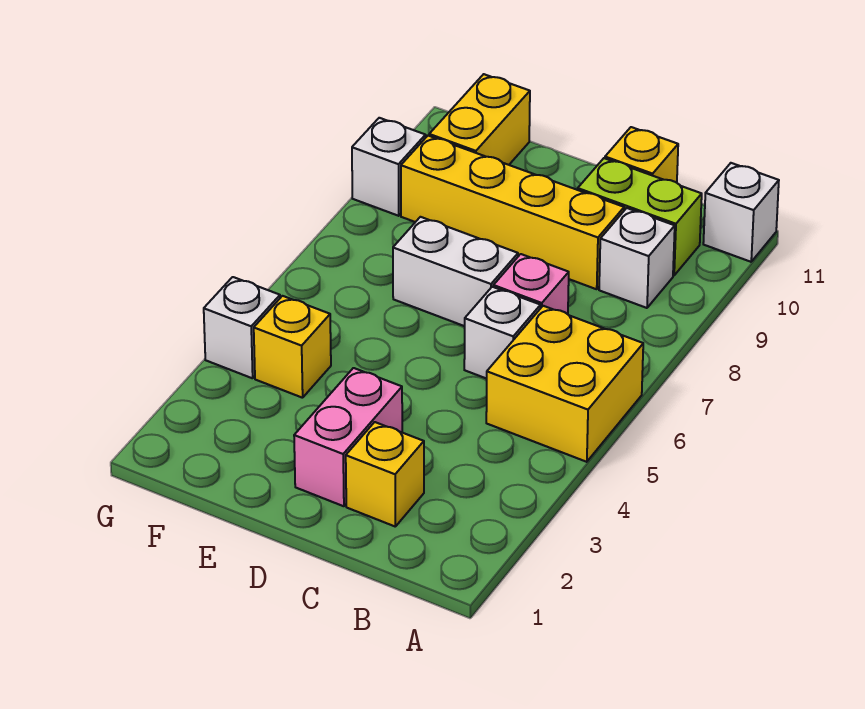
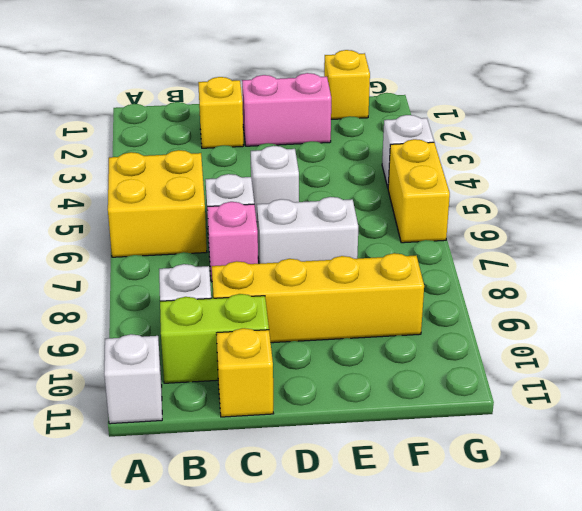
pink brick D2:D3 level 1 -> pink brick D2:E2 level 1
yellow brick F4 level 1 -> yellow brick F1 level 1
yellow brick F10:F11 level 1 -> yellow brick G5:G6 level 1
white brick G9 level 1 -> white brick D5 level 1

